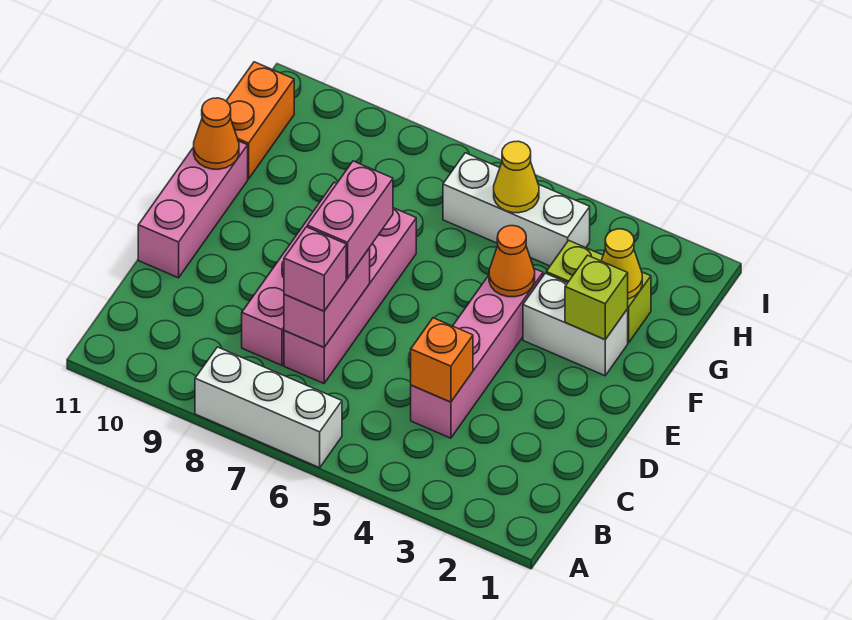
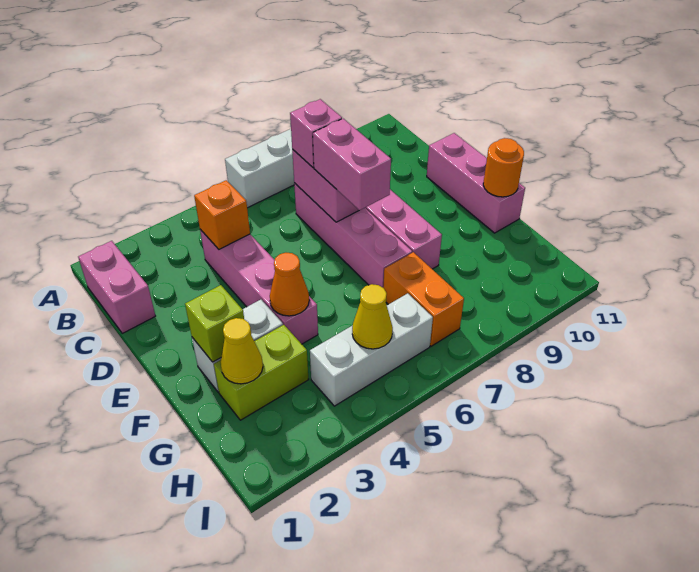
none -> pink brick B1:C1 level 1
orange cone F11 level 2 -> orange round brick F11 level 2
orange brick G11:H11 level 1 -> orange brick G7:H7 level 1

